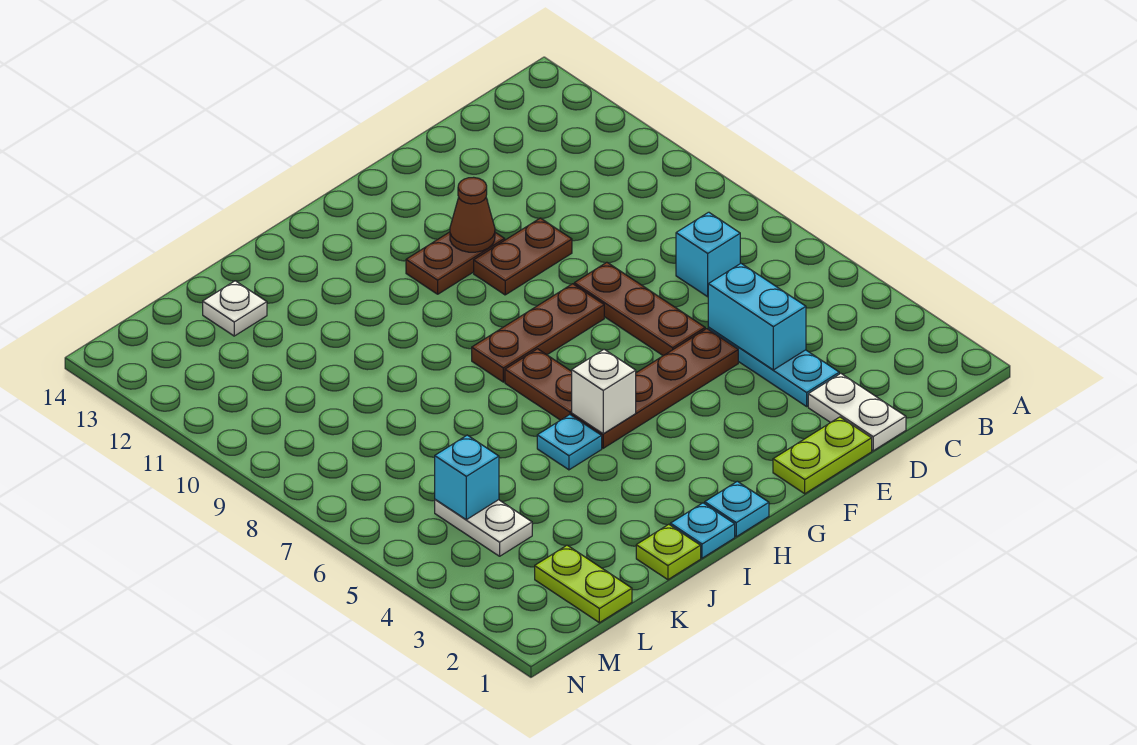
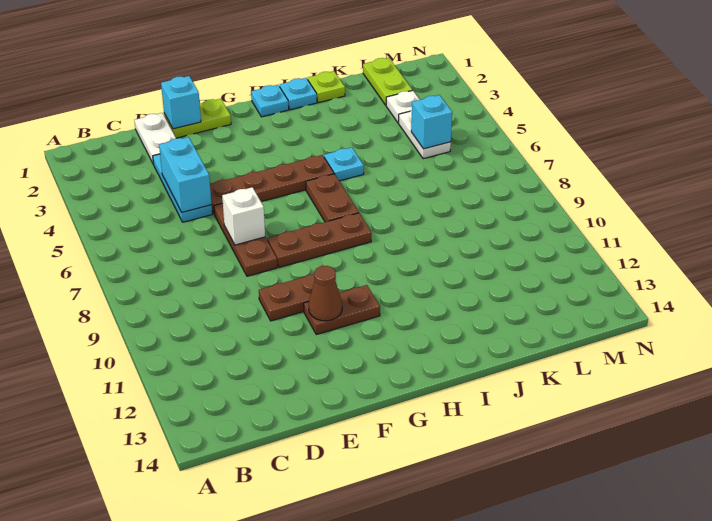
cyan brick C7 level 1 -> cyan brick E1 level 2
white brick H5 level 2 -> white brick E7 level 2
white plate K13 level 1 -> white plate L3 level 1

